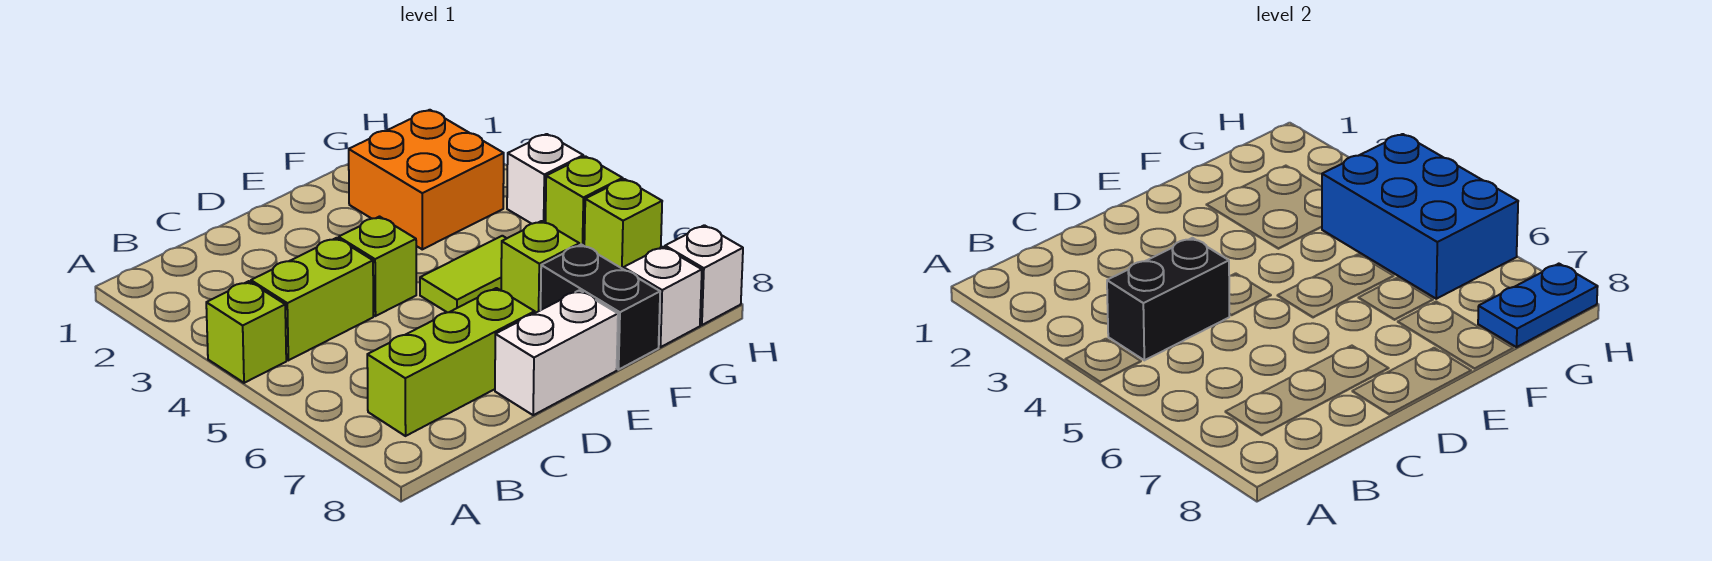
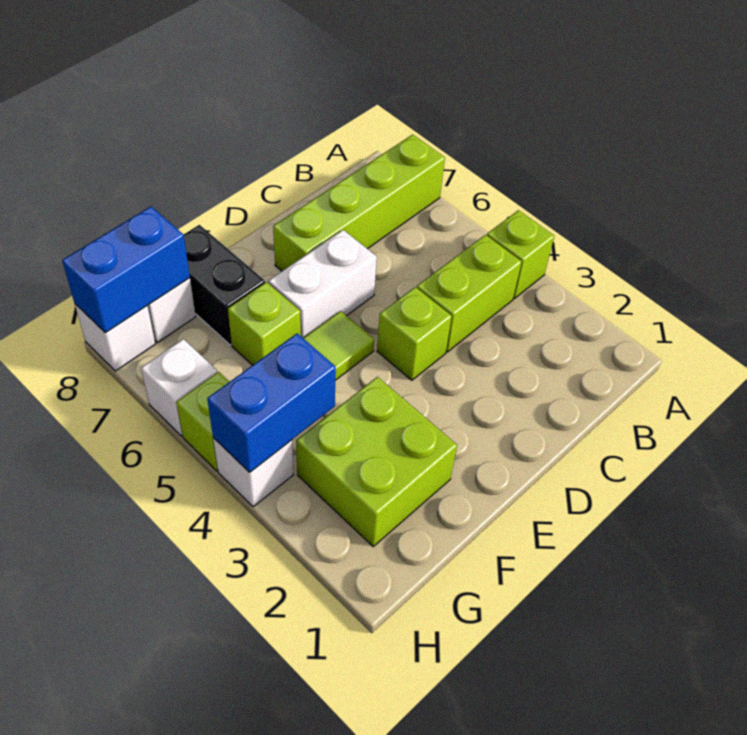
black brick B4:C4 level 2 -> none
lime brick B7:D7 level 1 -> lime brick A7:D7 level 1
white brick D8:E8 level 1 -> white brick D6:E6 level 1
orange brick F2:G3 level 1 -> lime brick F2:G3 level 1
blue brick G4:H6 level 2 -> blue brick G4:H4 level 2
blue plate G8:H8 level 2 -> blue brick G8:H8 level 2
lime brick H6 level 1 -> white brick H6 level 1

